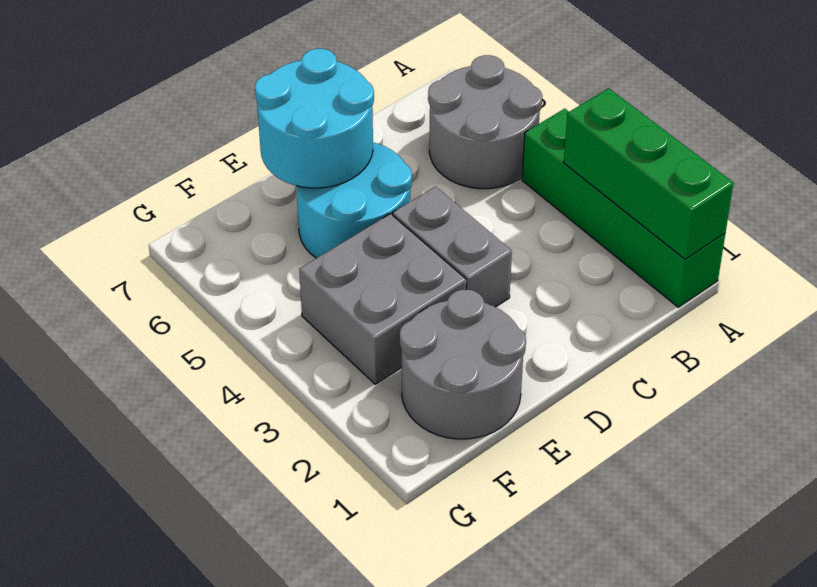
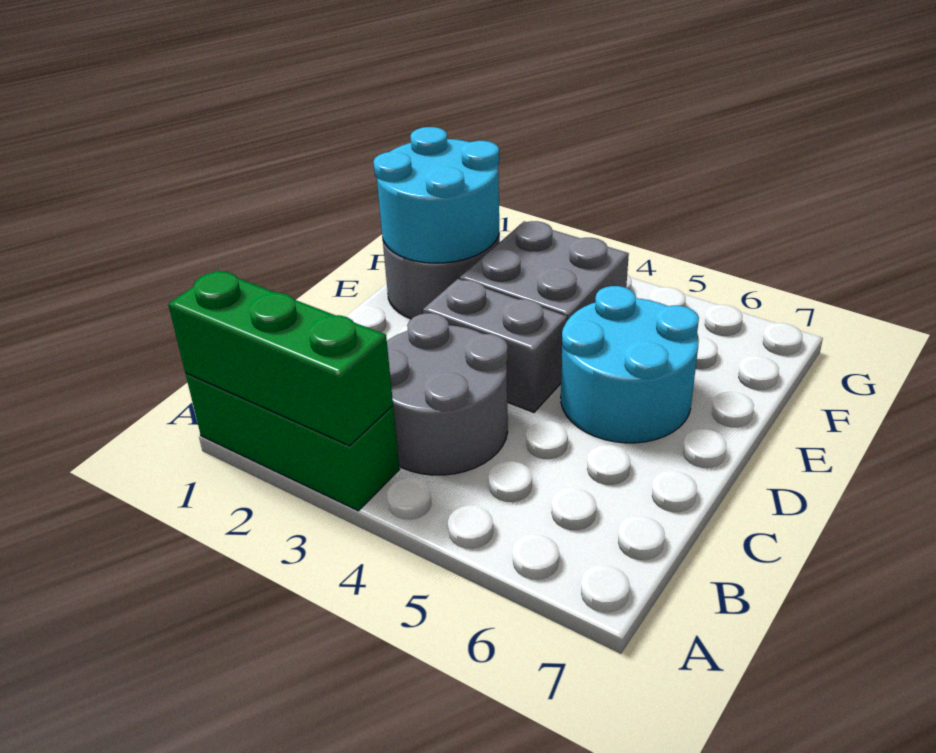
green brick A1:A4 level 1 -> green brick A1:A3 level 1
grey round brick A5:B6 level 1 -> grey round brick B3:C4 level 1
cyan round brick D6:E7 level 2 -> cyan round brick E1:F2 level 2

